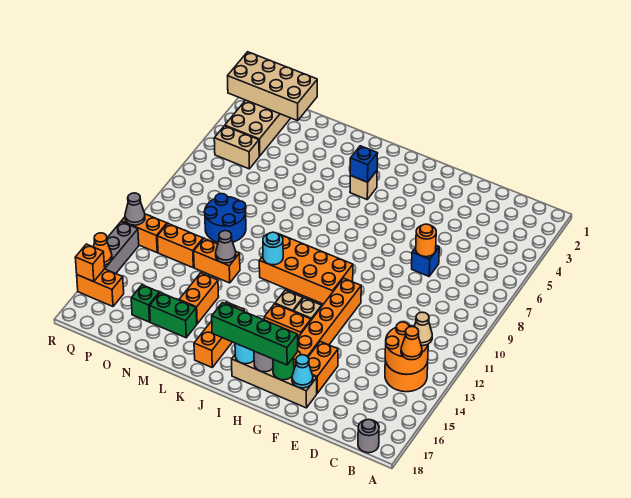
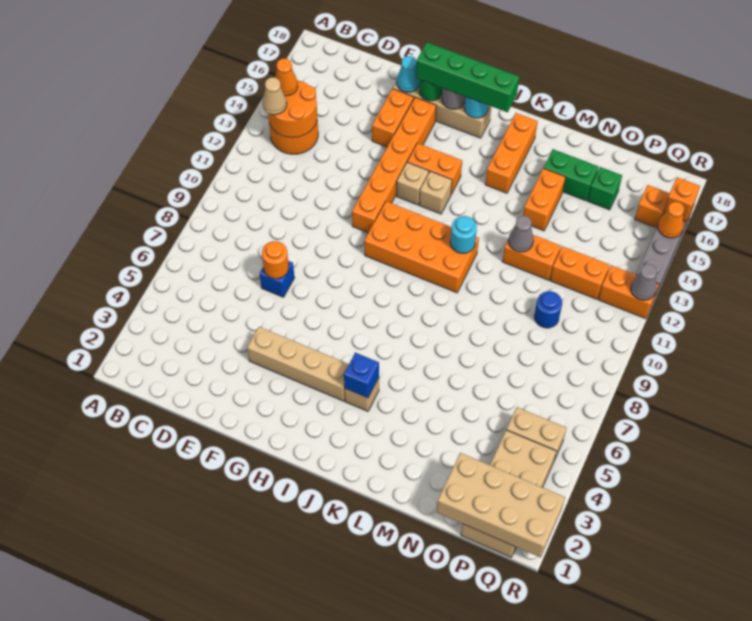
grey round brick B18 level 1 -> none
none -> tan brick F4:I4 level 1
blue round brick N9:O10 level 1 -> blue round brick O10 level 1

